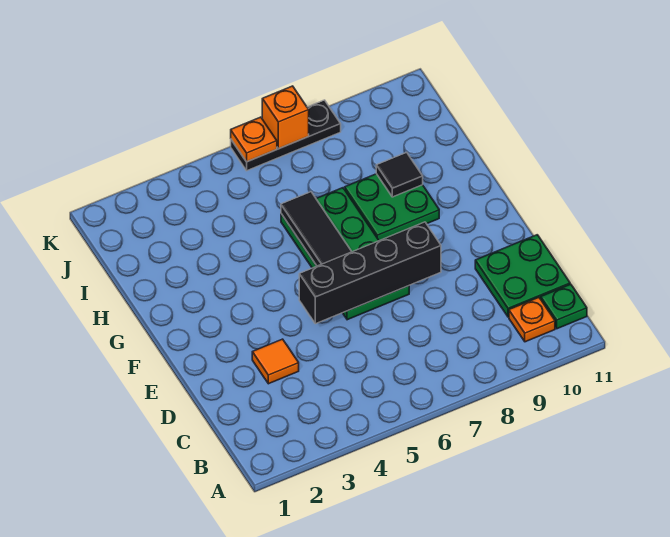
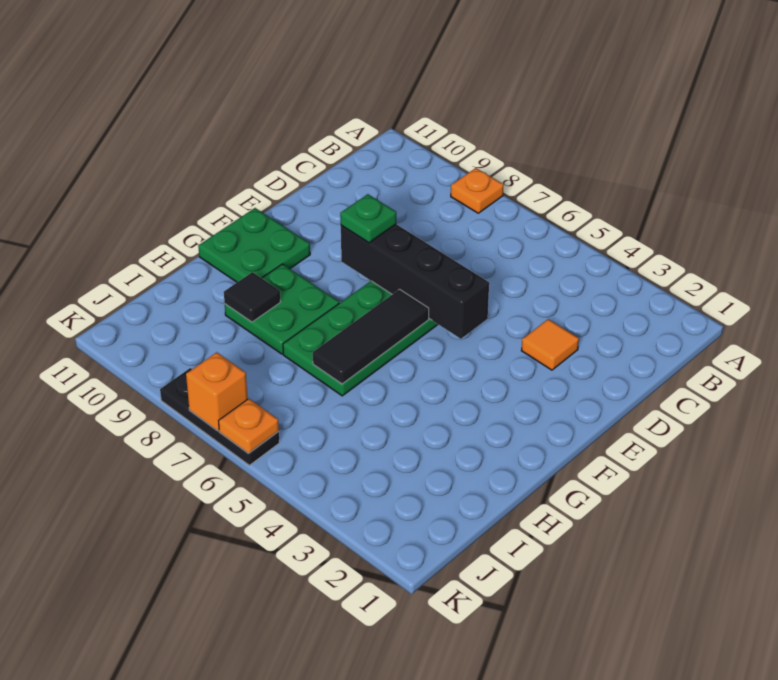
orange plate B10 level 1 -> orange plate A8 level 1
green plate B11 level 1 -> green plate E8 level 3
green plate C10:D11 level 1 -> green plate F10:G11 level 1

